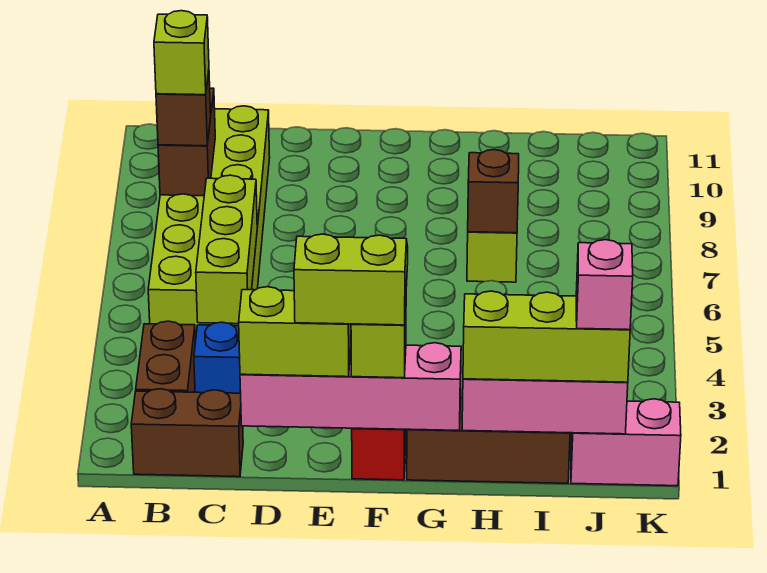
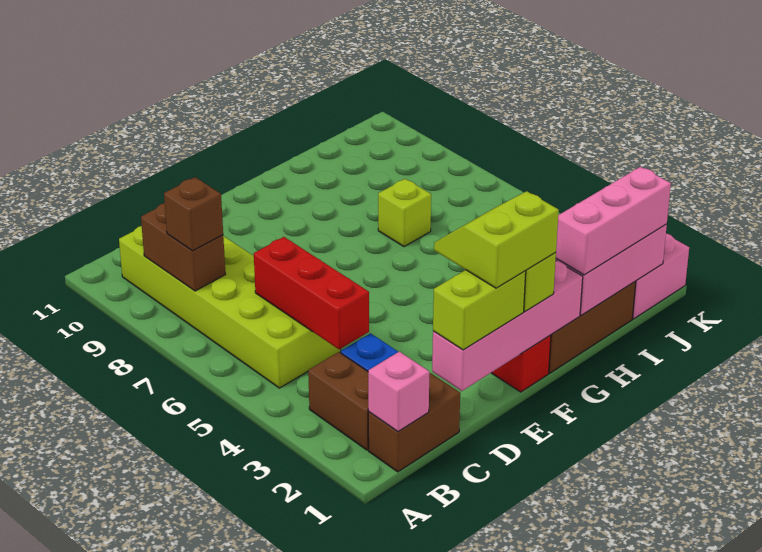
lime brick B8 level 4 -> none
lime brick C4:C6 level 2 -> red brick C4:C6 level 2
lime brick H1:J1 level 3 -> pink brick H1:J1 level 3
brown brick H7 level 2 -> none
pink brick J1 level 4 -> pink brick B1 level 2

